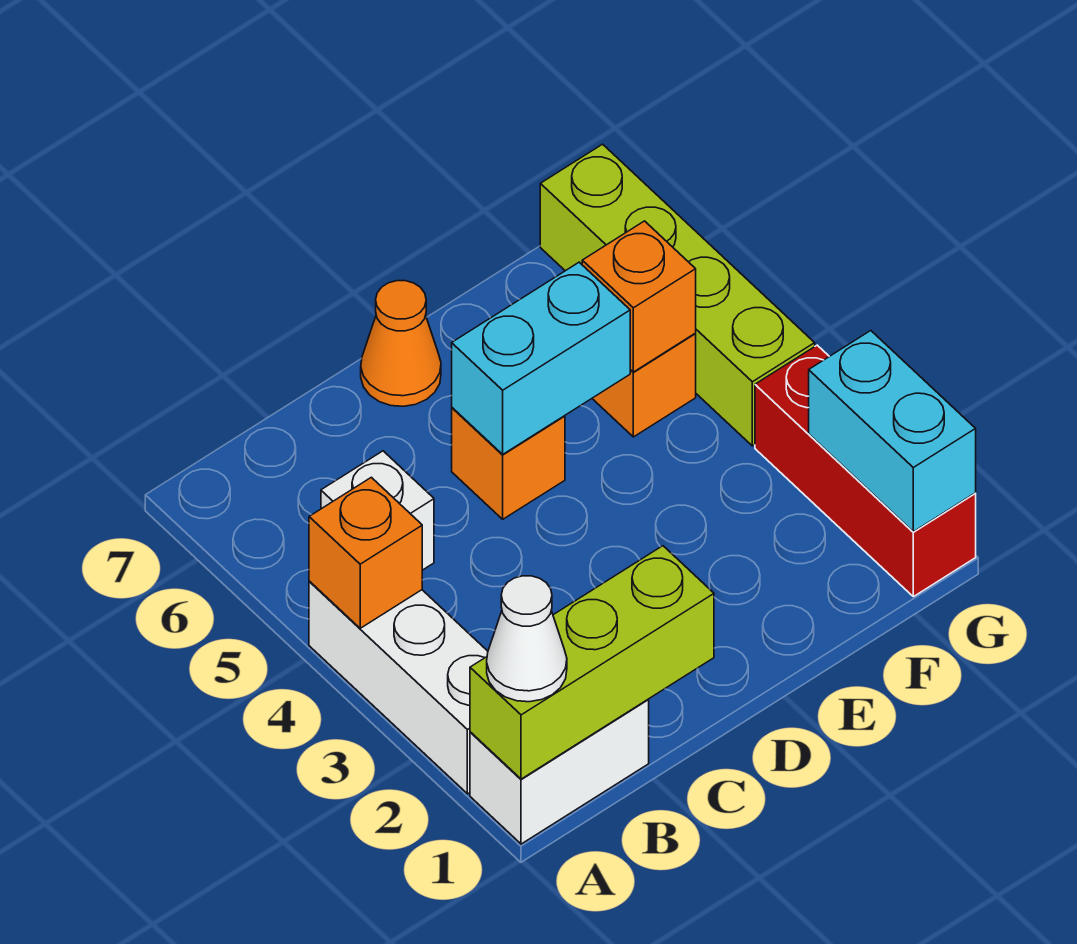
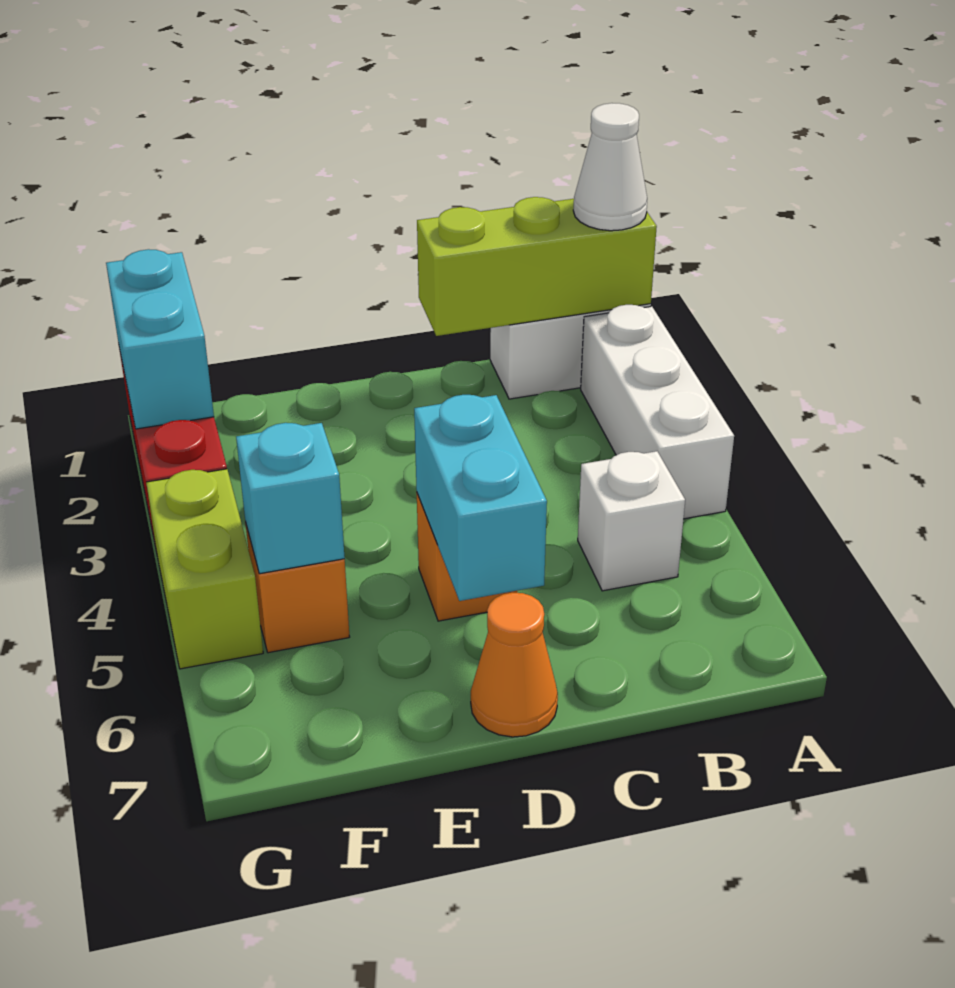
orange brick A4 level 2 -> none
cyan brick D5:E5 level 2 -> cyan brick D5:D6 level 2
orange brick F5 level 2 -> cyan brick F5 level 2
lime brick G4:G7 level 1 -> lime brick G4:G5 level 1

